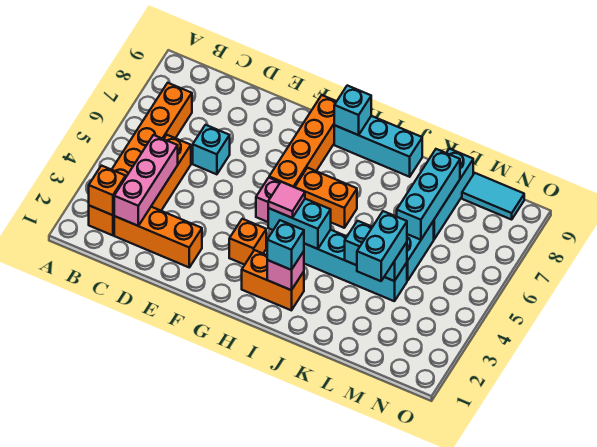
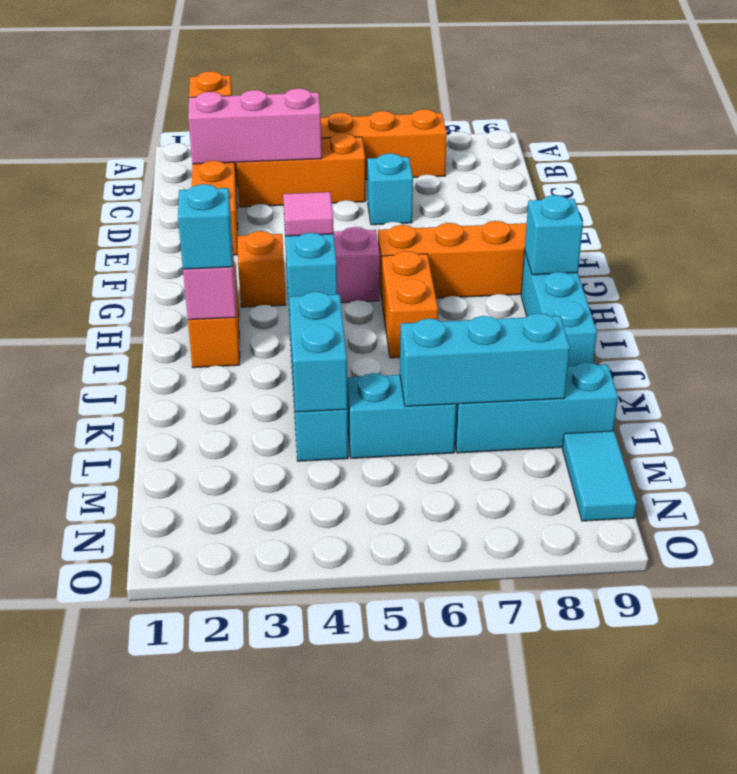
cyan brick L3:L4 level 3 -> none

